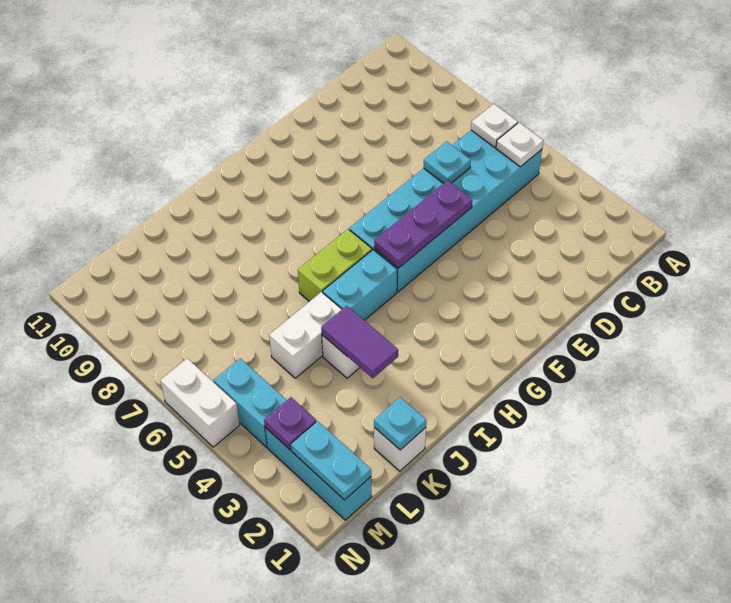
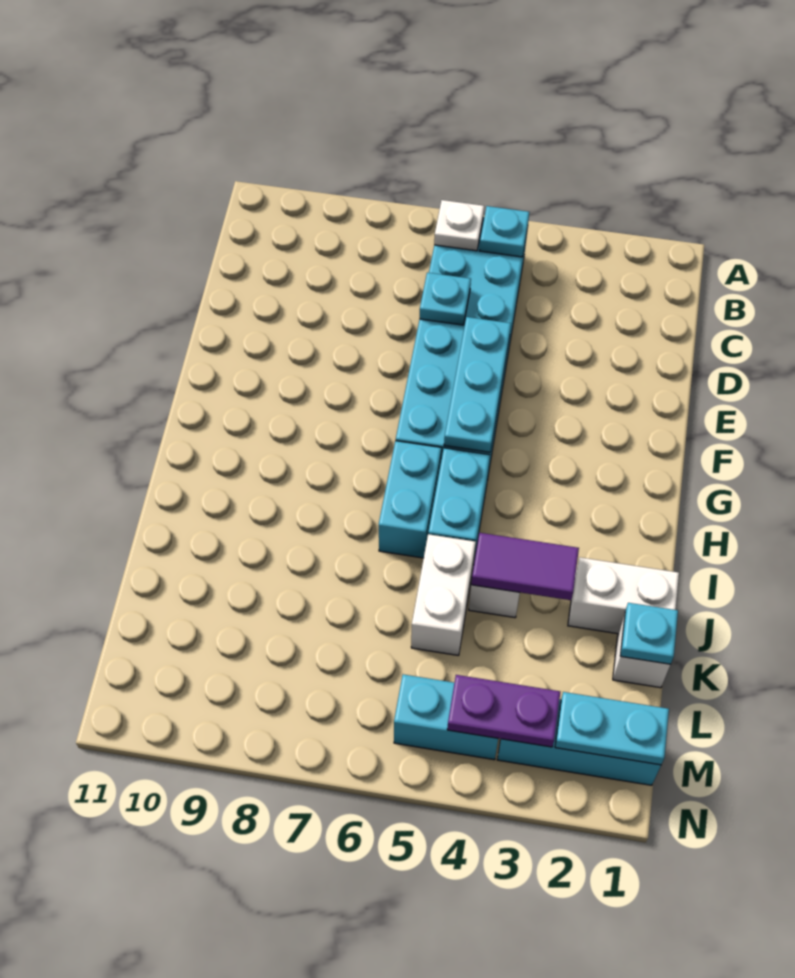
white plate B5 level 2 -> cyan plate B5 level 2
purple plate E5:G5 level 2 -> cyan plate E5:G5 level 2
lime brick H6:I6 level 1 -> cyan brick H6:I6 level 1
purple plate M3 level 2 -> purple plate M3:M4 level 2
white brick N5:N6 level 1 -> white brick J1:J2 level 1

